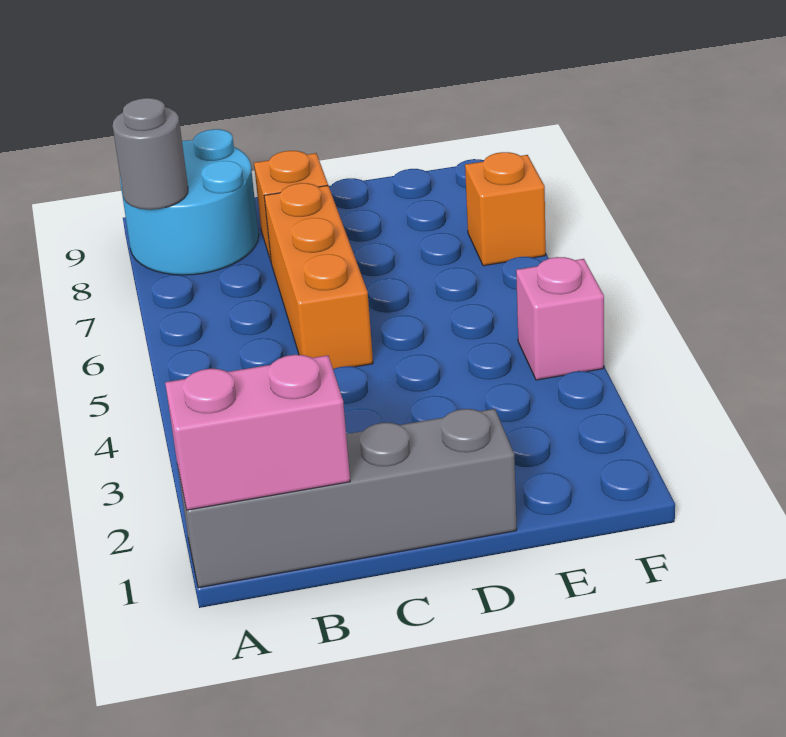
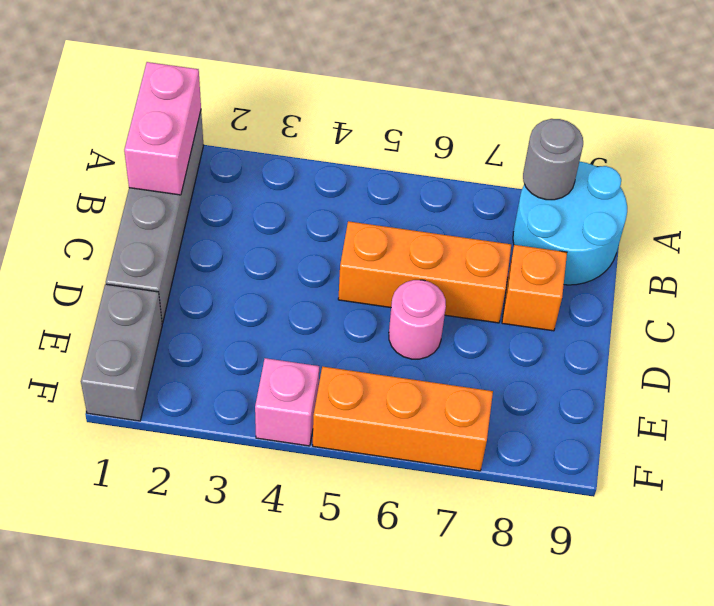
none -> pink round brick D6 level 1
none -> grey brick E1:F1 level 1
orange brick F7 level 1 -> orange brick F5:F7 level 1

